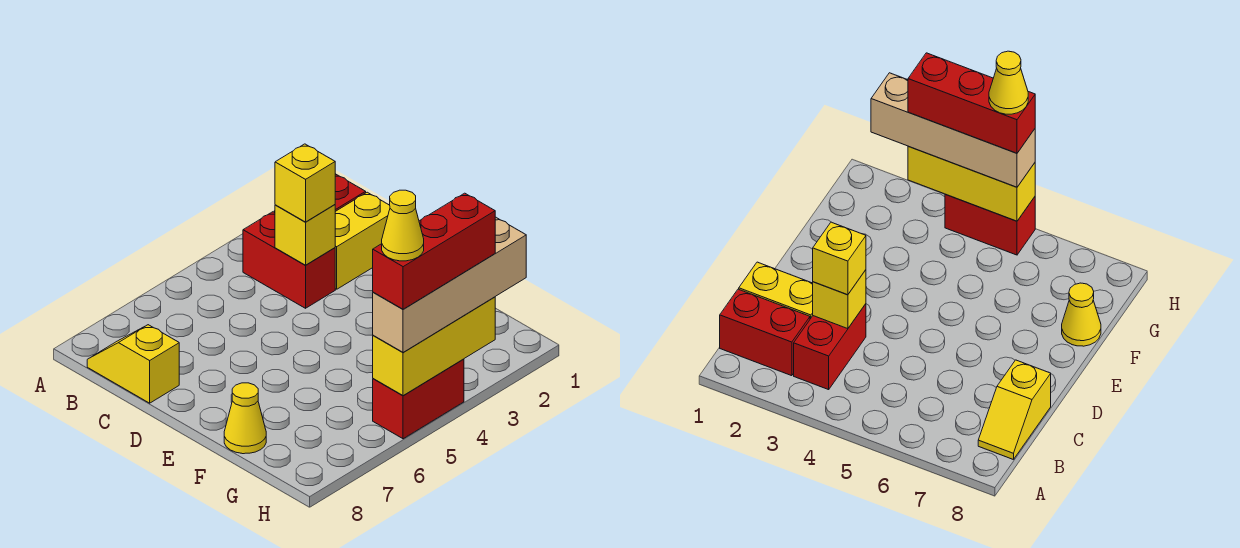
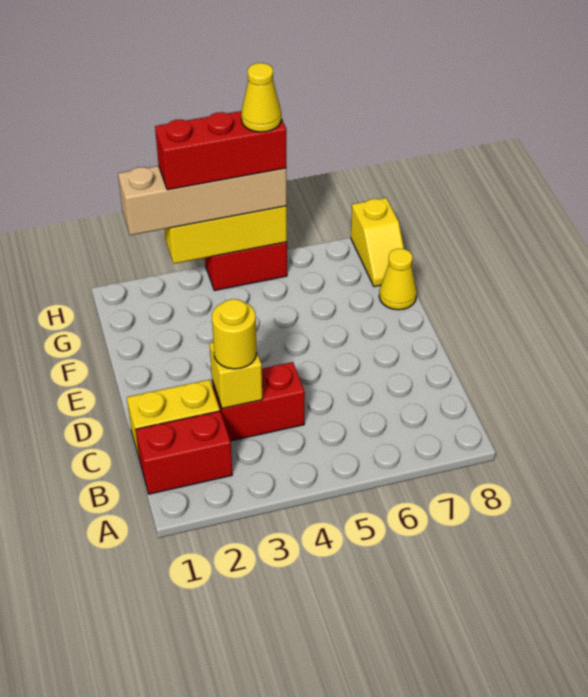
red brick B3:C3 level 1 -> red brick C3:C4 level 1
yellow slope B8:C8 level 1 top C -> yellow slope G8:H8 level 1 top H
yellow brick C3 level 3 -> yellow round brick C3 level 3

